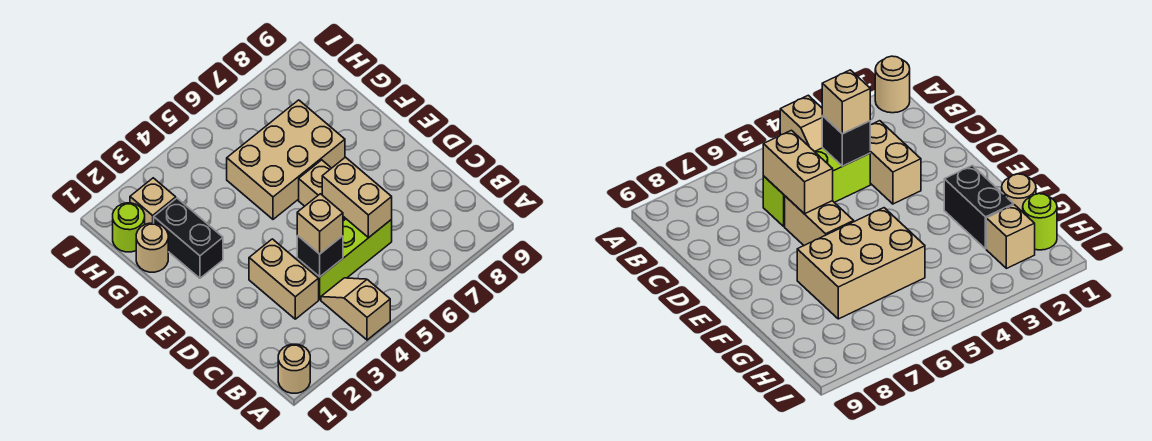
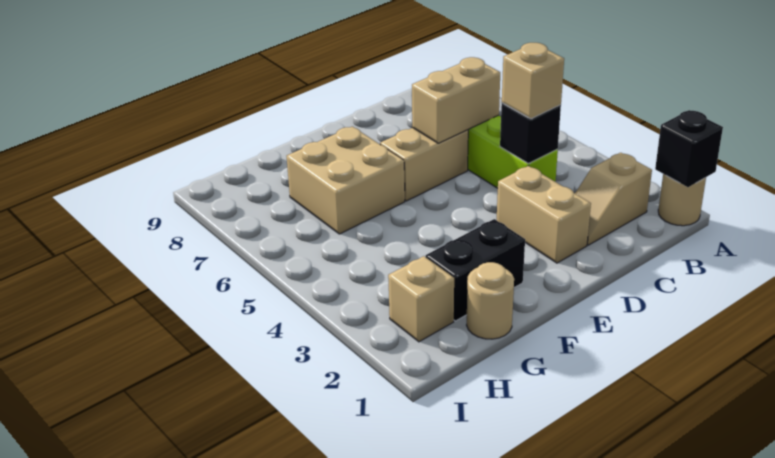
none -> black brick A1 level 2
tan slope A4:B4 level 1 top A -> tan slope B2:C2 level 1 top B
tan brick C3:D3 level 1 -> tan brick D2:D3 level 1
tan brick F5:G7 level 1 -> tan brick F6:G7 level 1
lime round brick H1 level 1 -> none

